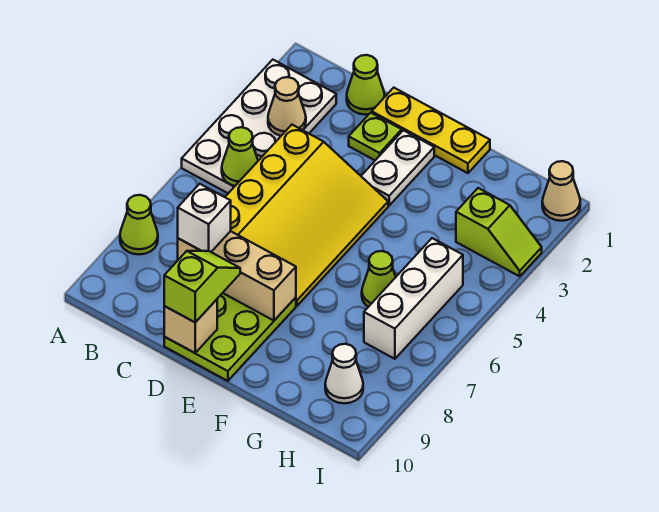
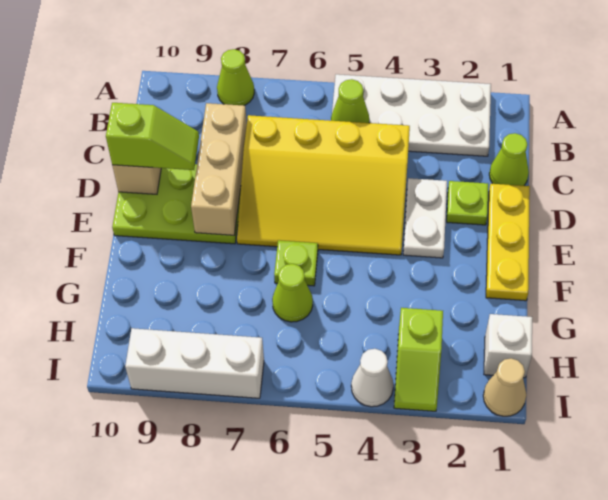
tan cone B3 level 2 -> none
white brick C8 level 3 -> white brick H1 level 1
white plate E2:E3 level 1 -> white plate D3:E3 level 1
none -> lime plate F6 level 1
white brick H5:H7 level 1 -> white brick I7:I9 level 1
white cone H9 level 1 -> white cone I4 level 1

